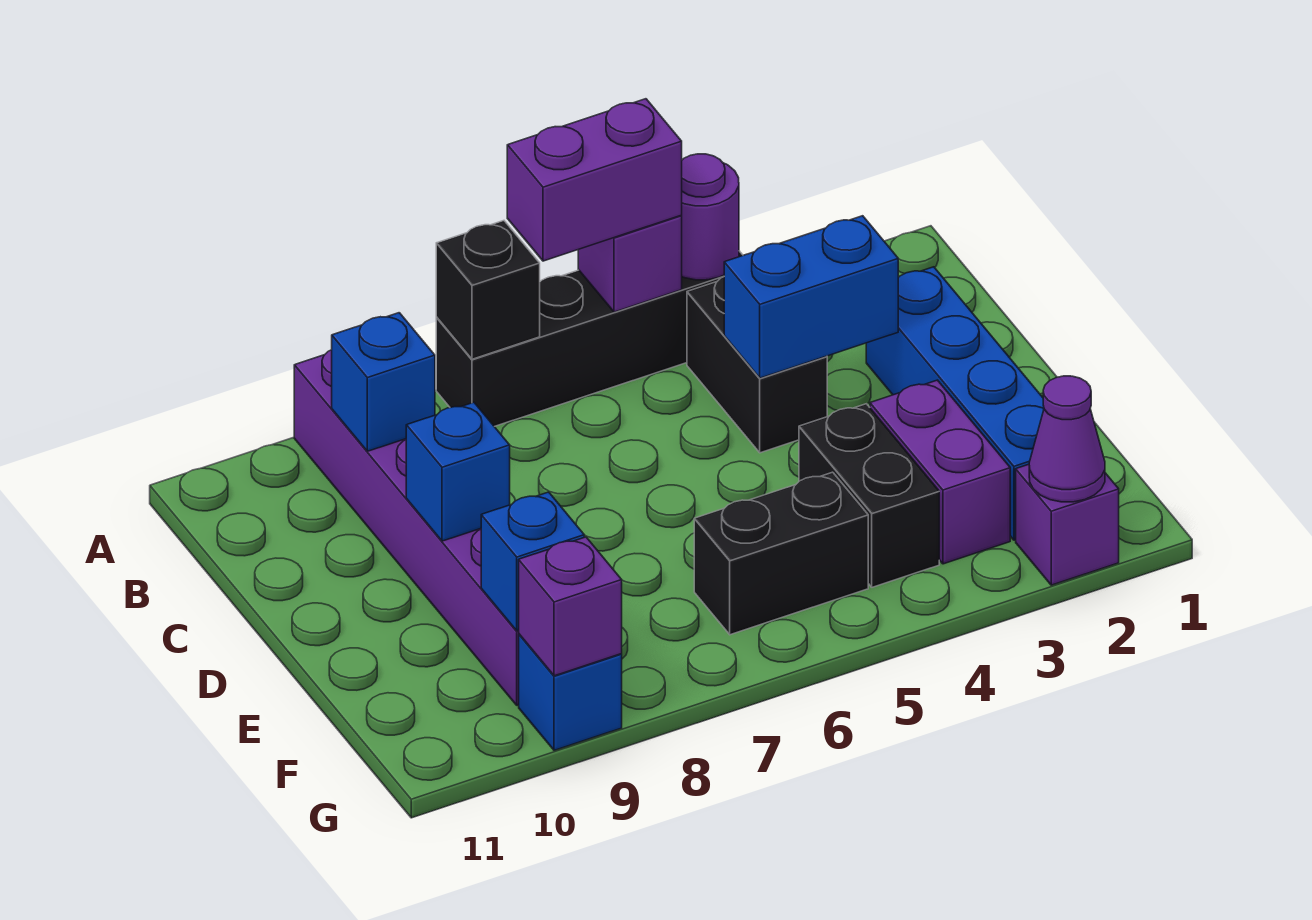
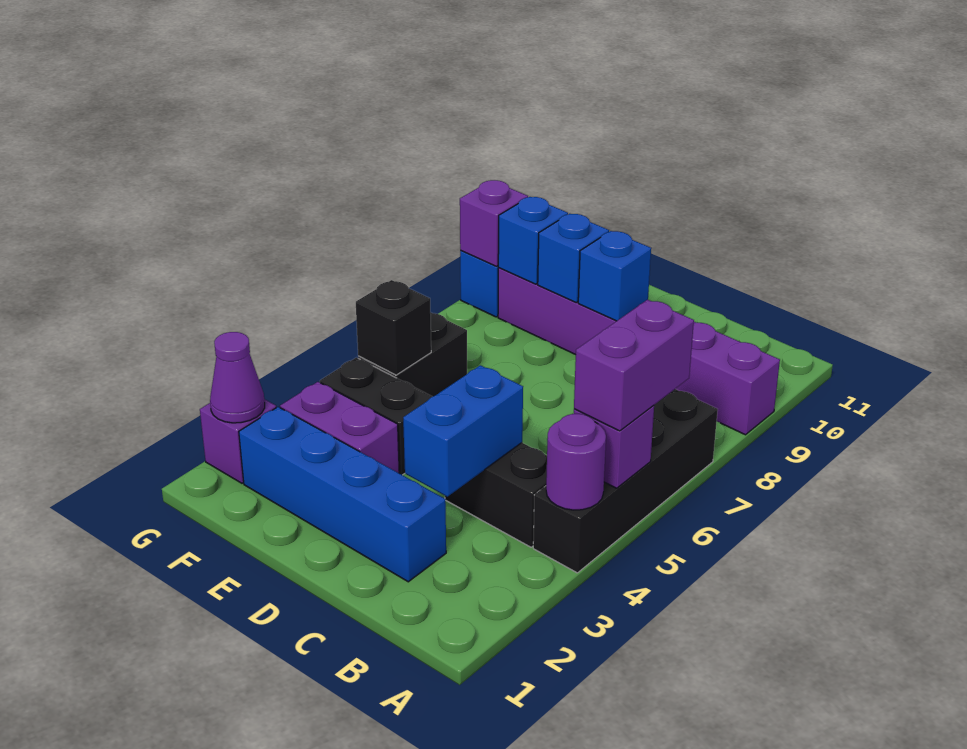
black brick A7 level 2 -> black brick F5 level 2
blue brick B9 level 2 -> blue brick E9 level 2

